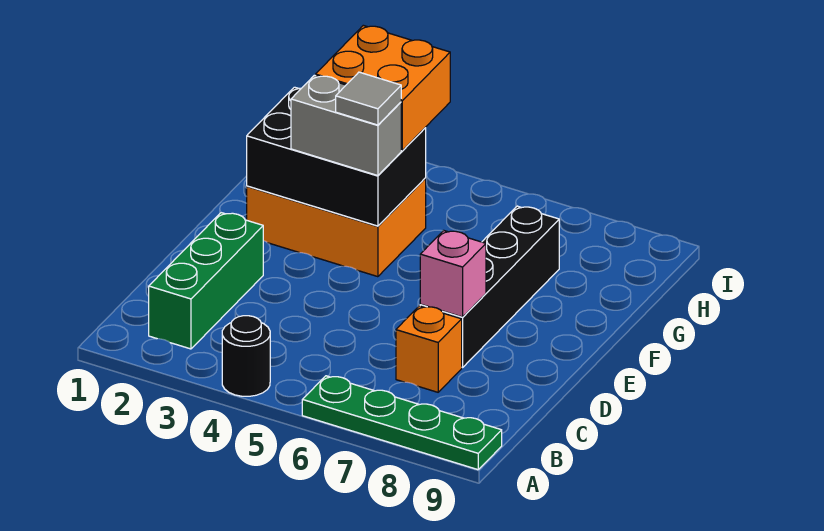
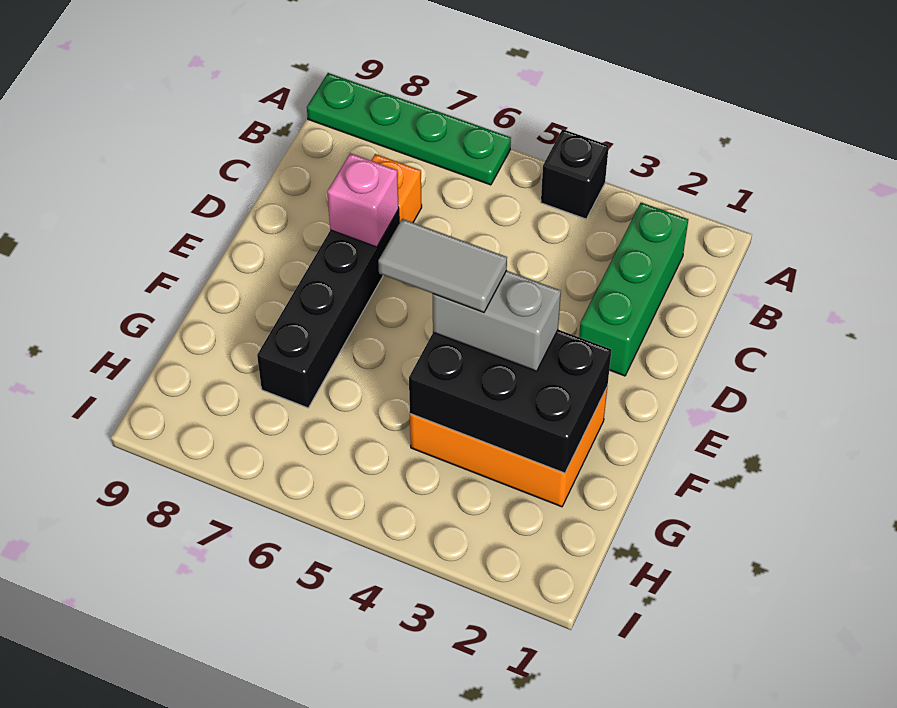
black round brick A4 level 1 -> black brick A4 level 1
grey tile F4 level 4 -> grey tile F4:F5 level 4
orange brick G3:H4 level 3 -> none

